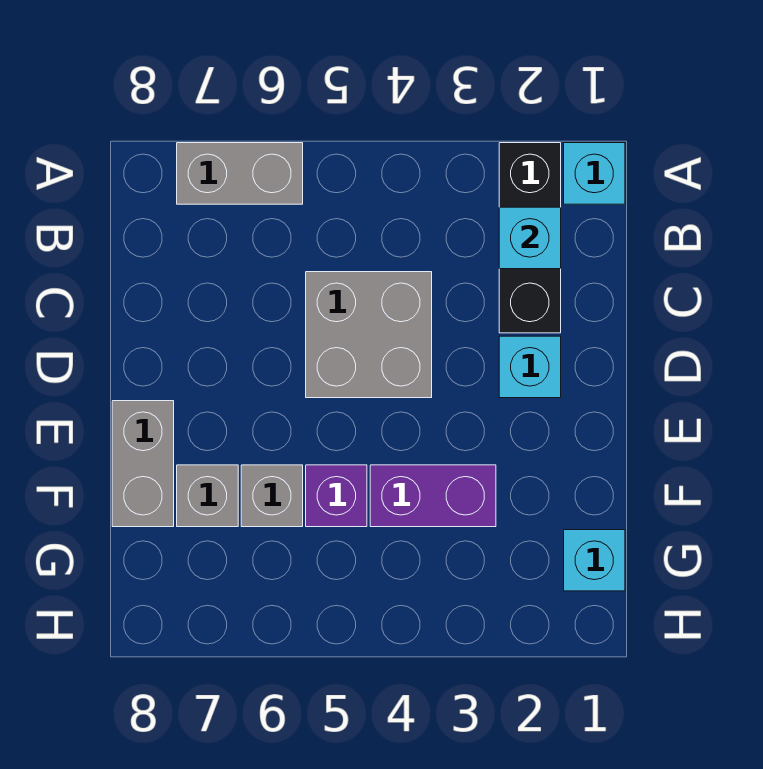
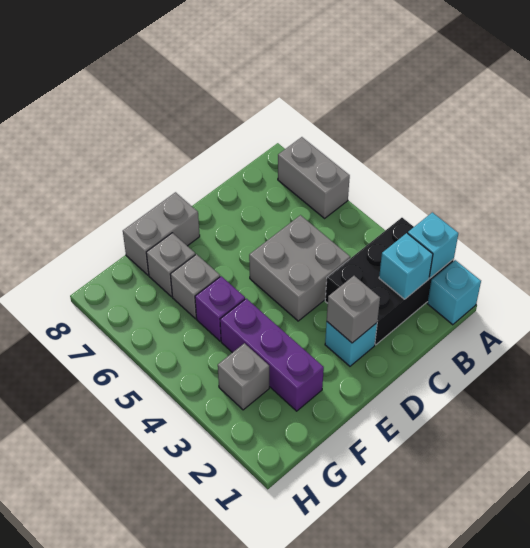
black brick A2:C2 level 1 -> black brick A2:C3 level 1
none -> grey brick D2 level 2
purple brick F3:F4 level 1 -> purple brick F2:F4 level 1
cyan brick G1 level 1 -> cyan brick A2 level 2
none -> grey brick G3 level 1

